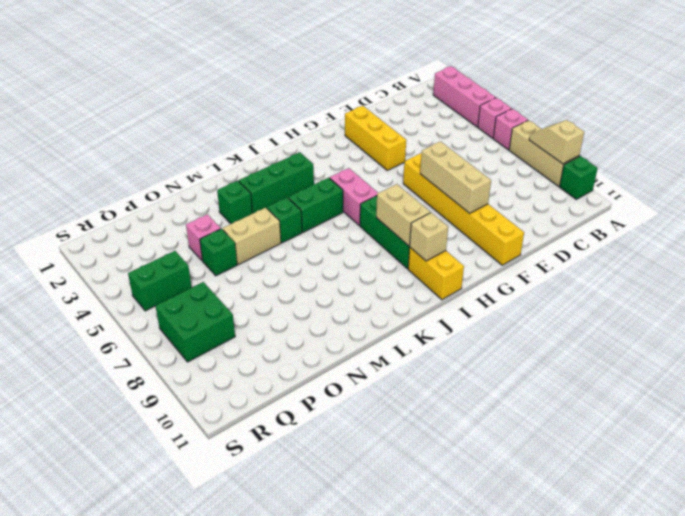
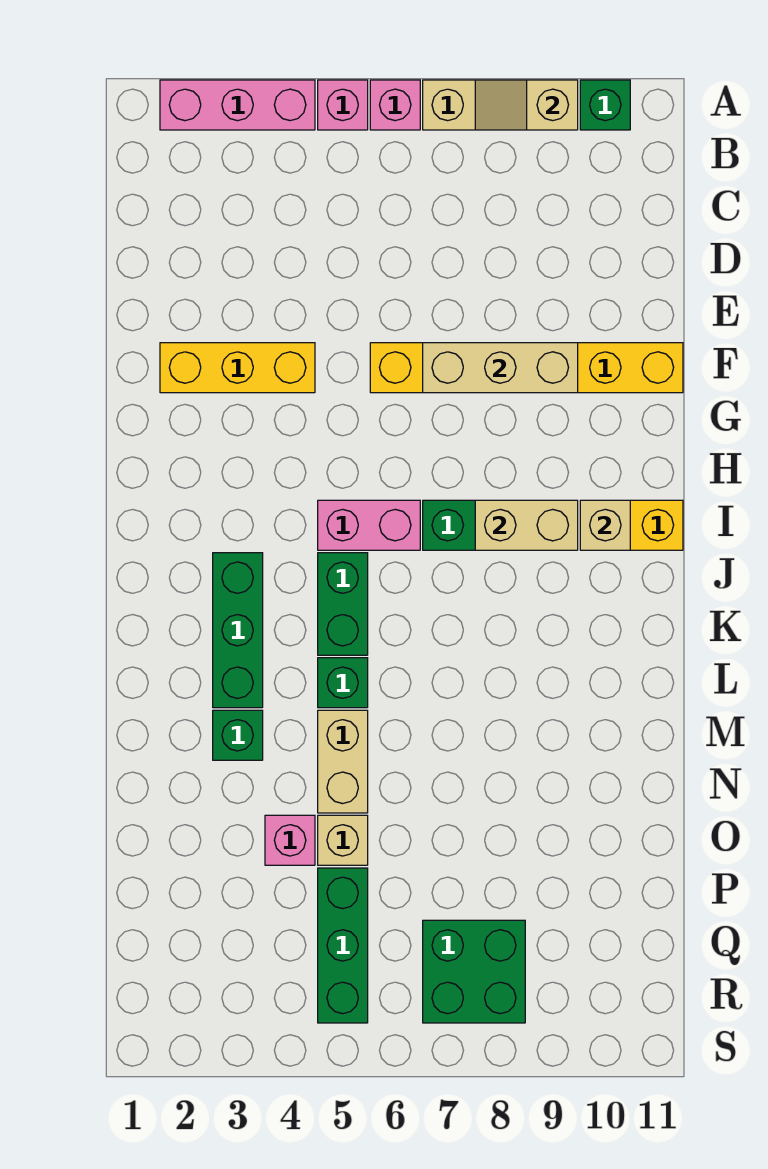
green brick O5 level 1 -> tan brick O5 level 1
green brick Q5:R5 level 1 -> green brick P5:R5 level 1

